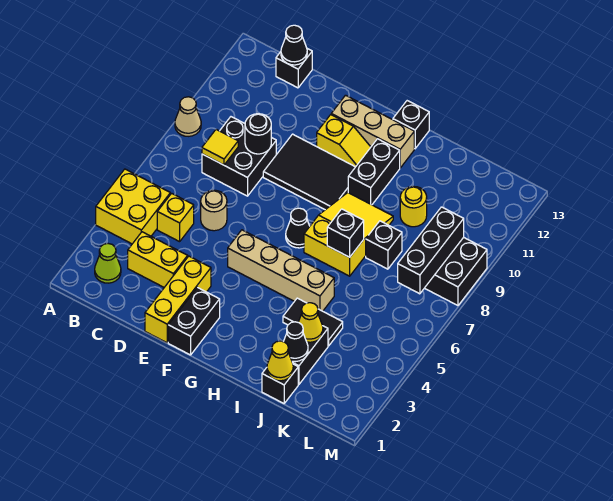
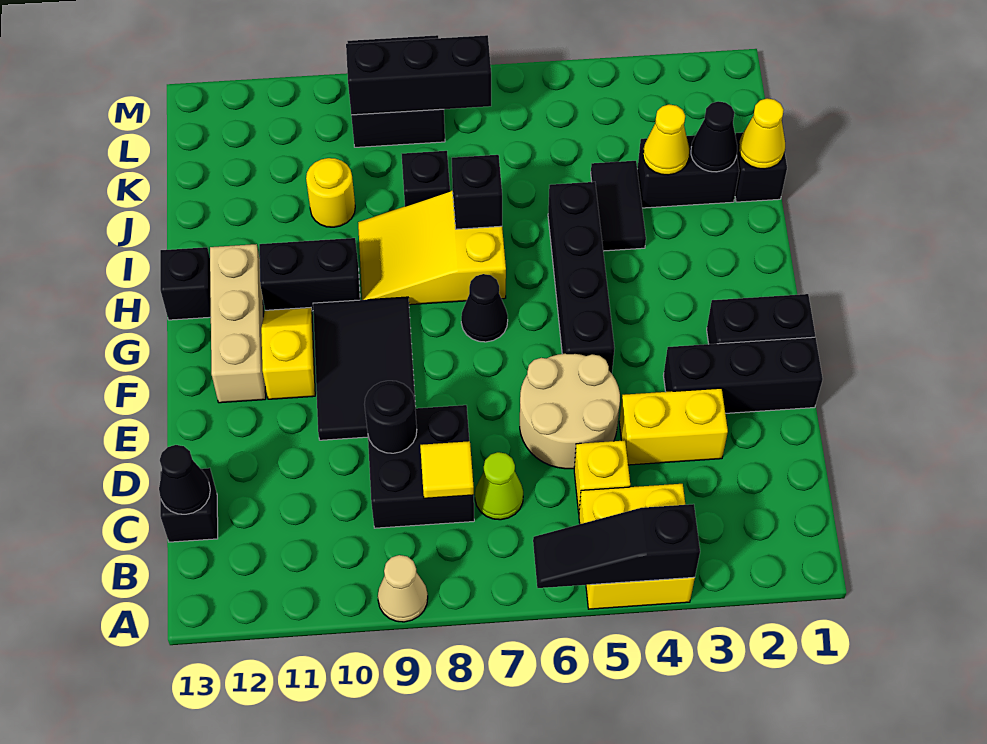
none -> black slope A4:A6 level 2 top 4
lime cone B2 level 1 -> lime cone C7 level 1
yellow brick C3:D3 level 1 -> yellow brick D3:D4 level 1
tan round brick D6 level 1 -> tan round brick D5:E6 level 1
yellow brick E1:E3 level 1 -> black brick E1:E3 level 1
tan brick F5:I5 level 1 -> black brick F5:I5 level 1

